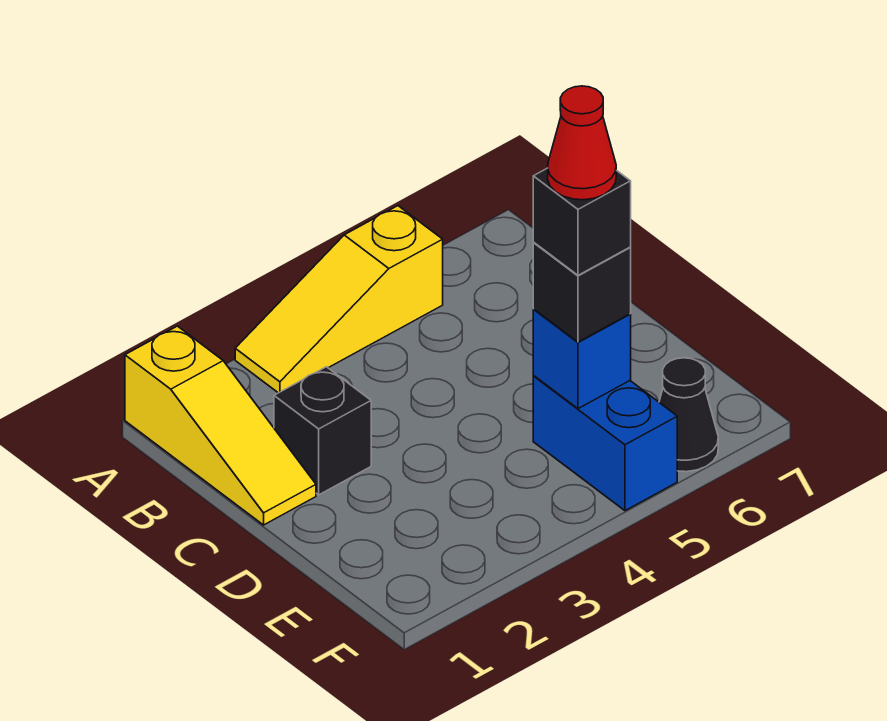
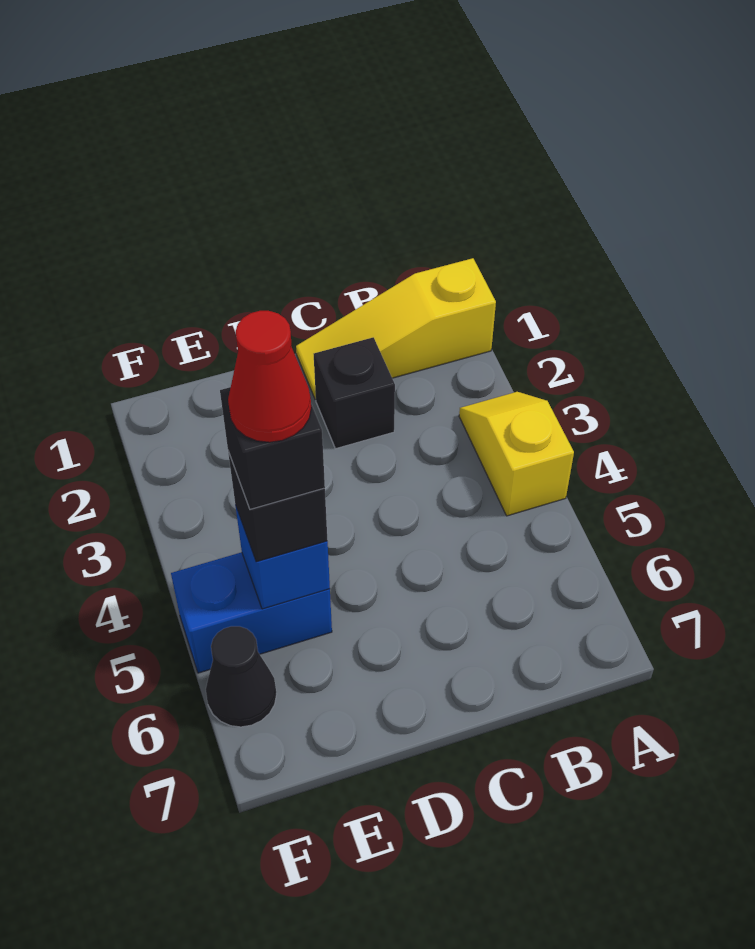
yellow slope A3:A5 level 1 top 5 -> yellow slope A3:A4 level 1 top 4

